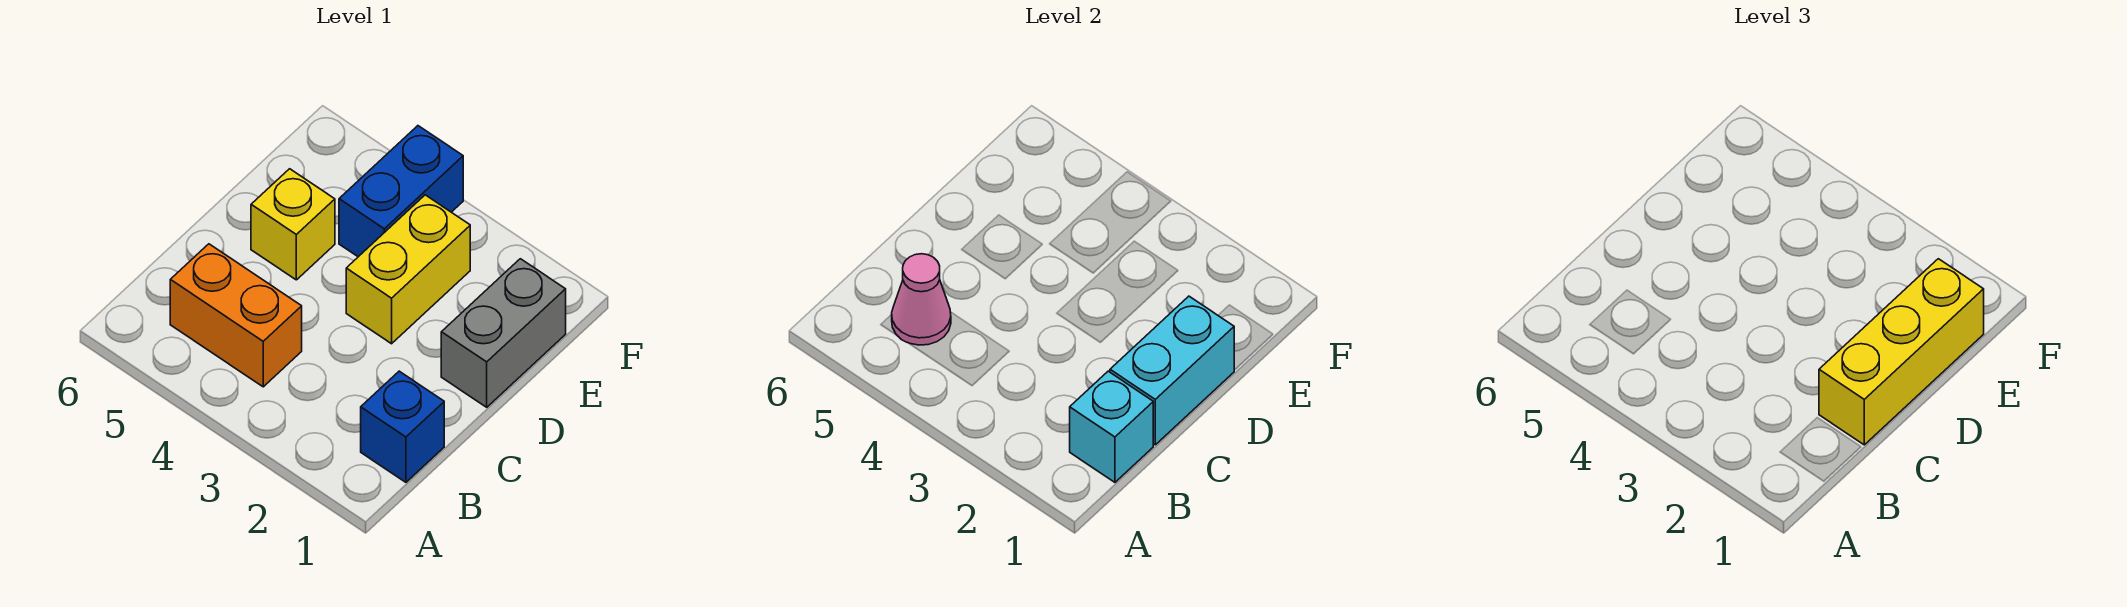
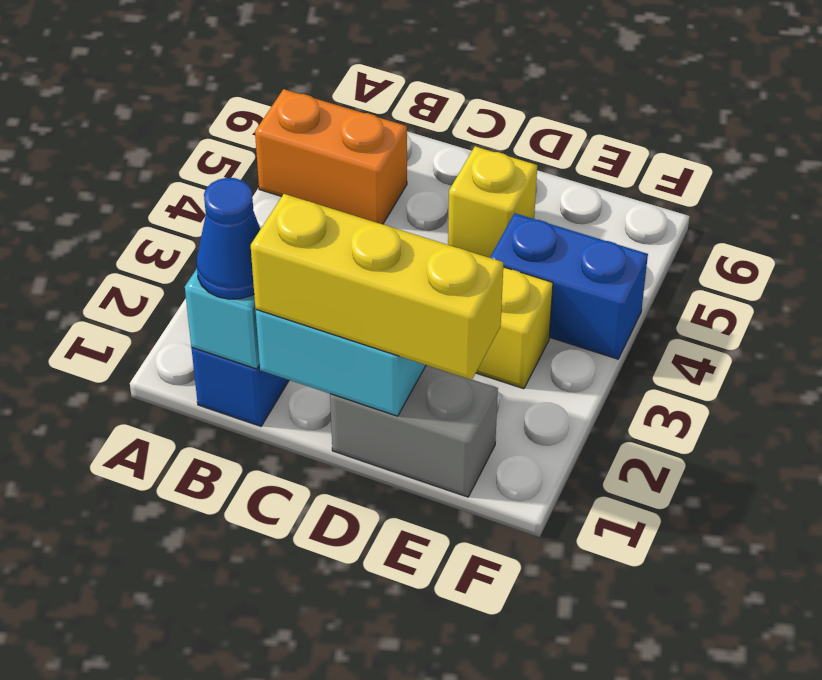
none -> blue cone B1 level 3
orange brick B4:B5 level 1 -> orange brick A5:B5 level 1
pink cone B5 level 2 -> none

